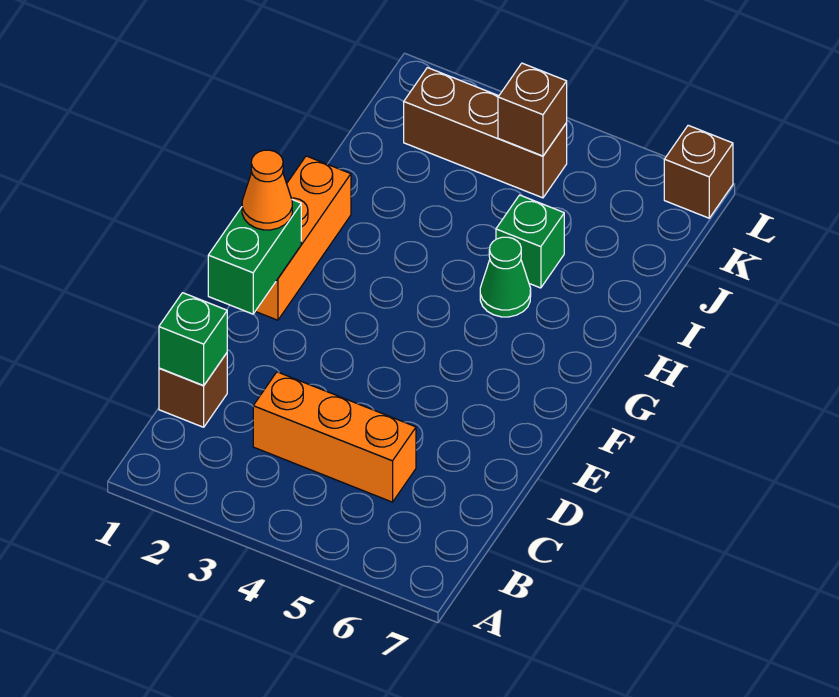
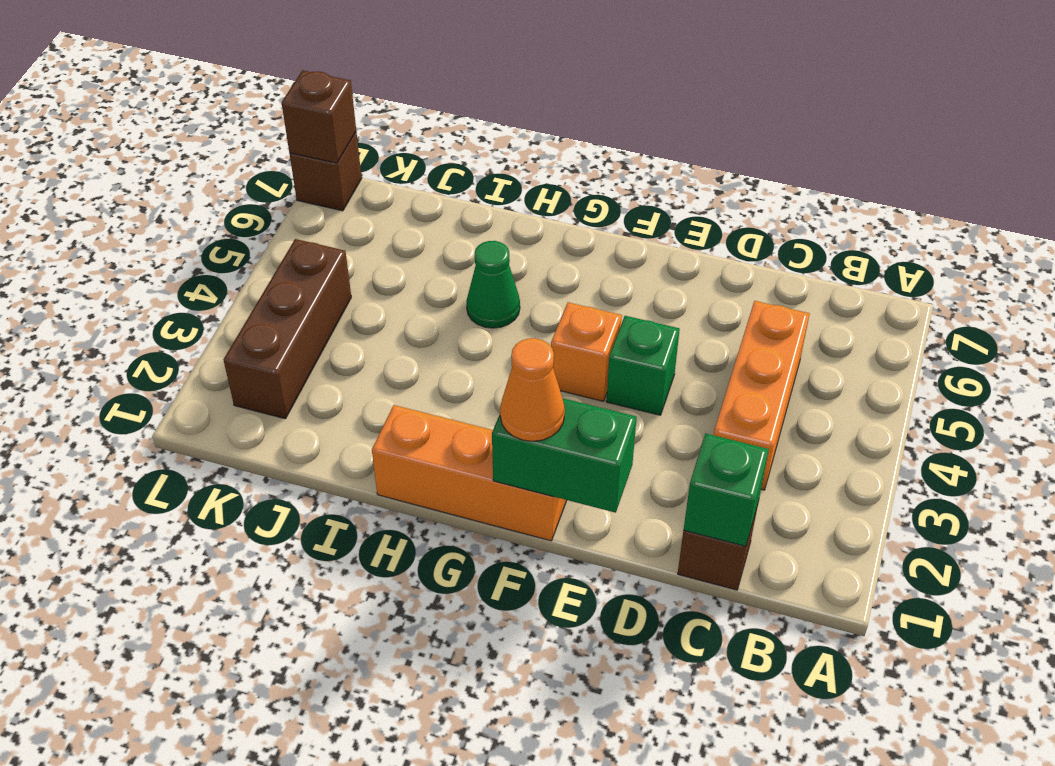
none -> orange brick F4 level 1
green brick I5 level 1 -> green brick E4 level 1
brown brick K4 level 2 -> brown brick L7 level 2

